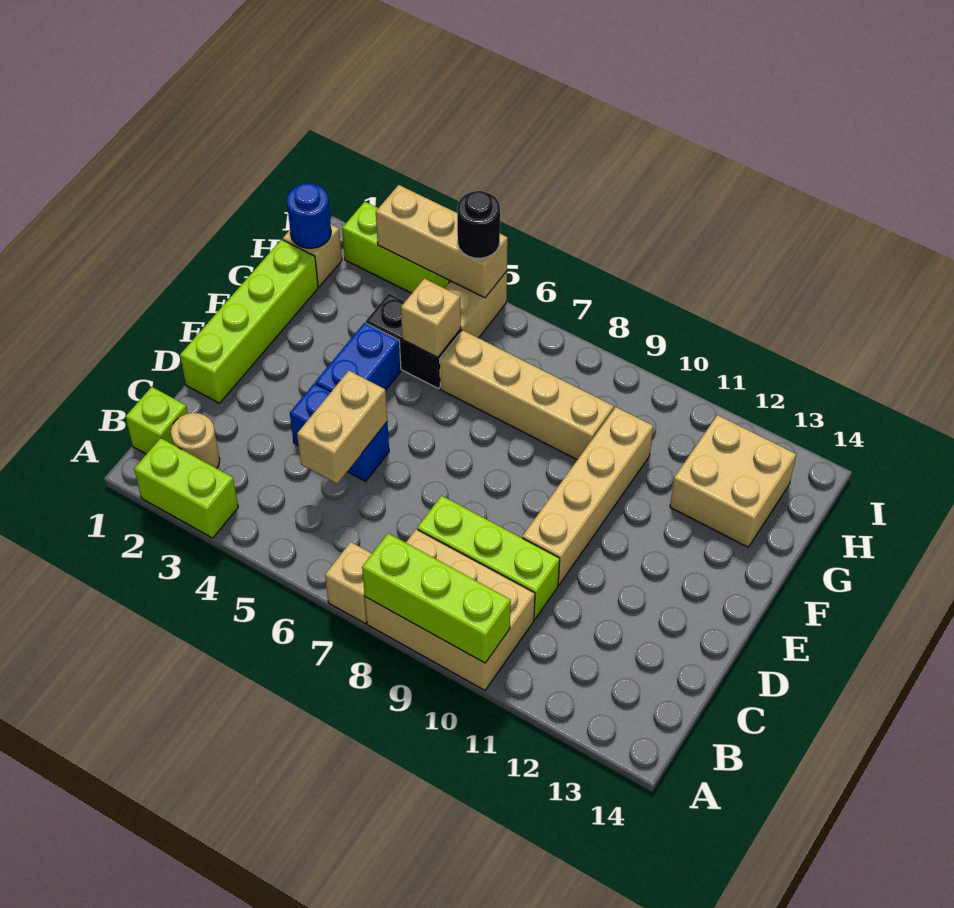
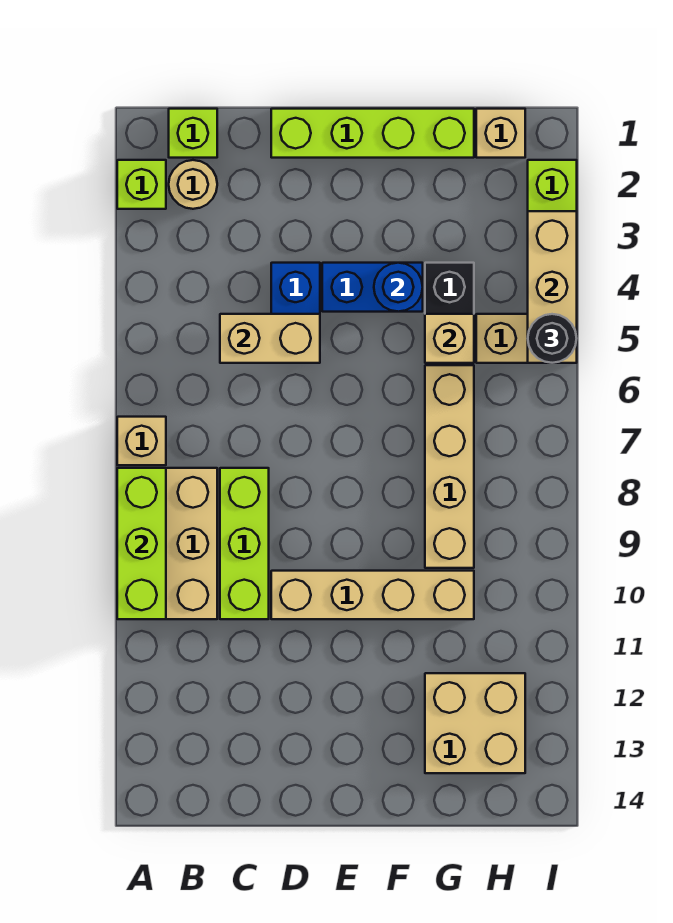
lime brick A2:A3 level 1 -> lime brick A2 level 1
blue round brick H1 level 2 -> blue round brick F4 level 2

